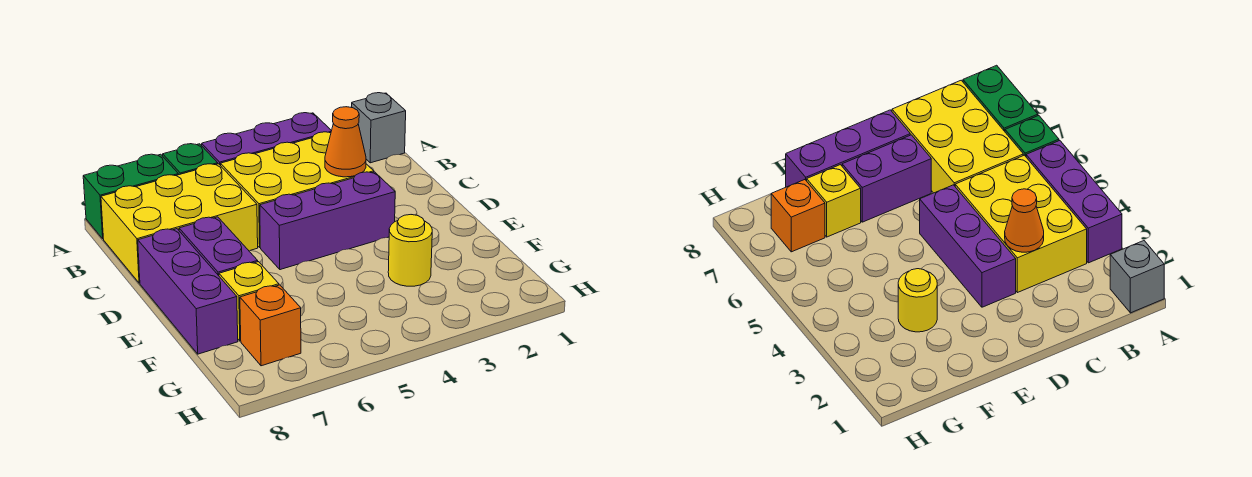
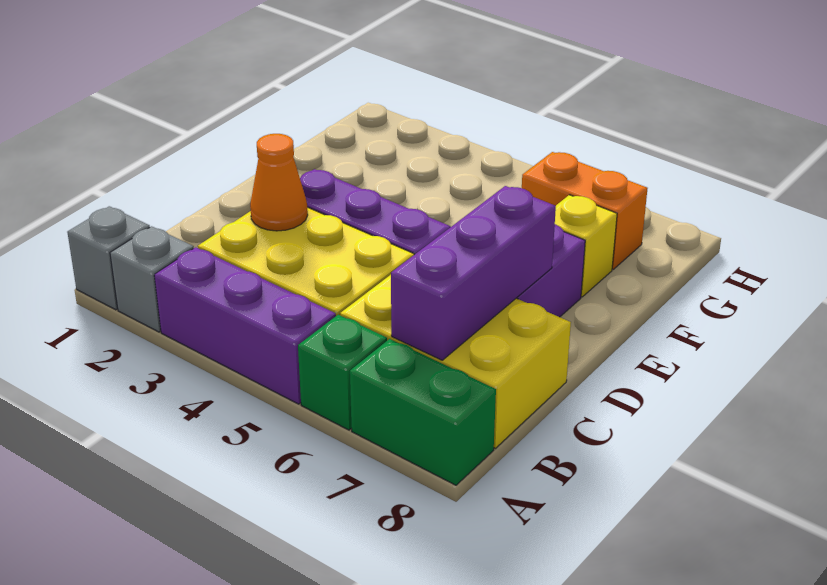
none -> grey brick A2 level 1
purple brick D8:F8 level 1 -> purple brick B7:D7 level 2
yellow round brick F3 level 1 -> none
orange brick G7 level 1 -> orange brick G6:G7 level 1

